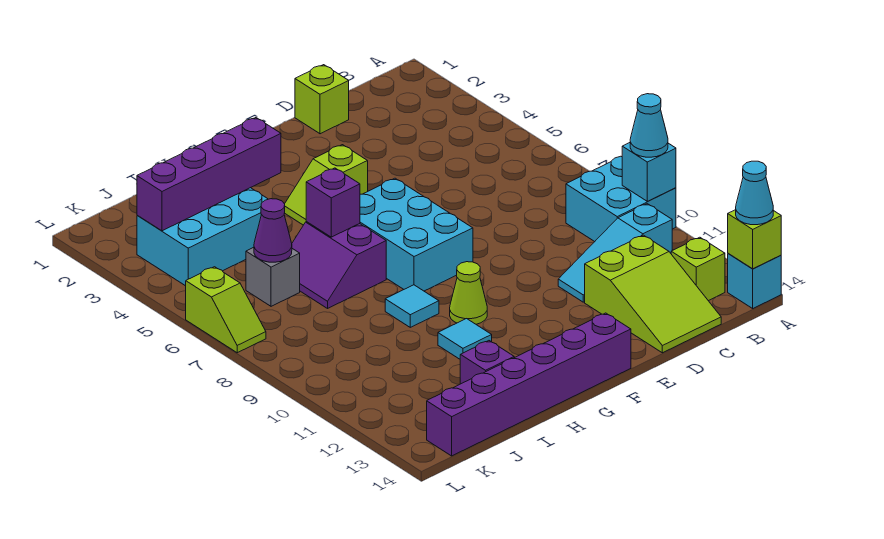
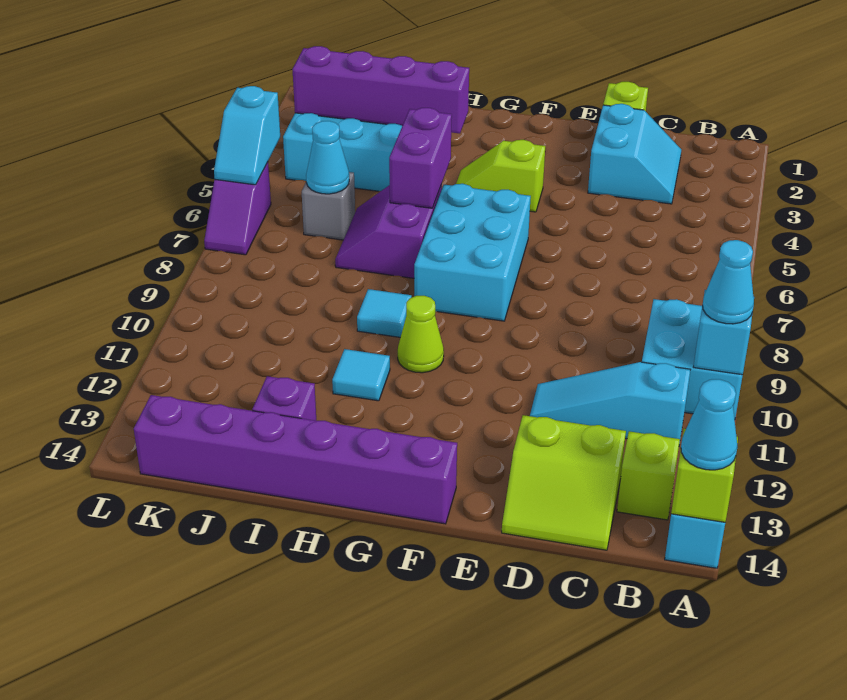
none -> cyan slope C2:D3 level 1 top D
lime slope C12:D14 level 1 top 12 -> lime slope C13:D14 level 1 top 13
purple brick H6 level 2 -> purple brick H5:H6 level 2
purple cone J6 level 2 -> cyan cone J6 level 2
none -> cyan slope L5:L6 level 2 top 5
lime slope L6:L7 level 1 top 6 -> purple slope L6:L7 level 1 top 6

